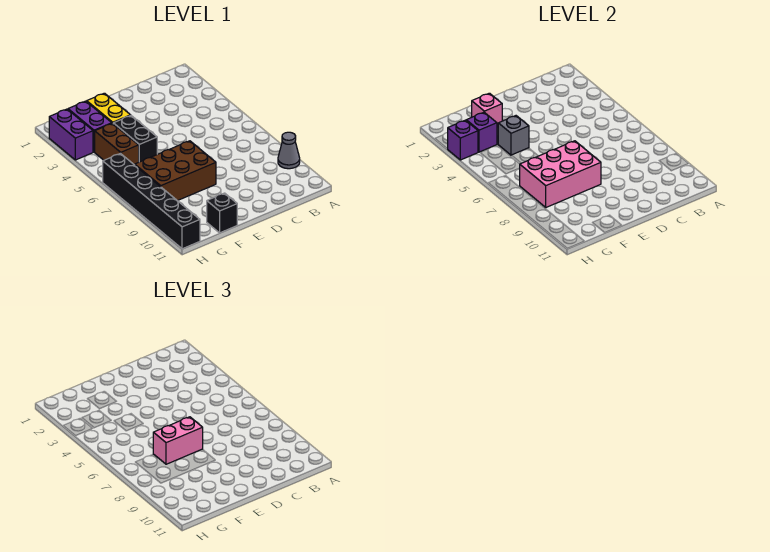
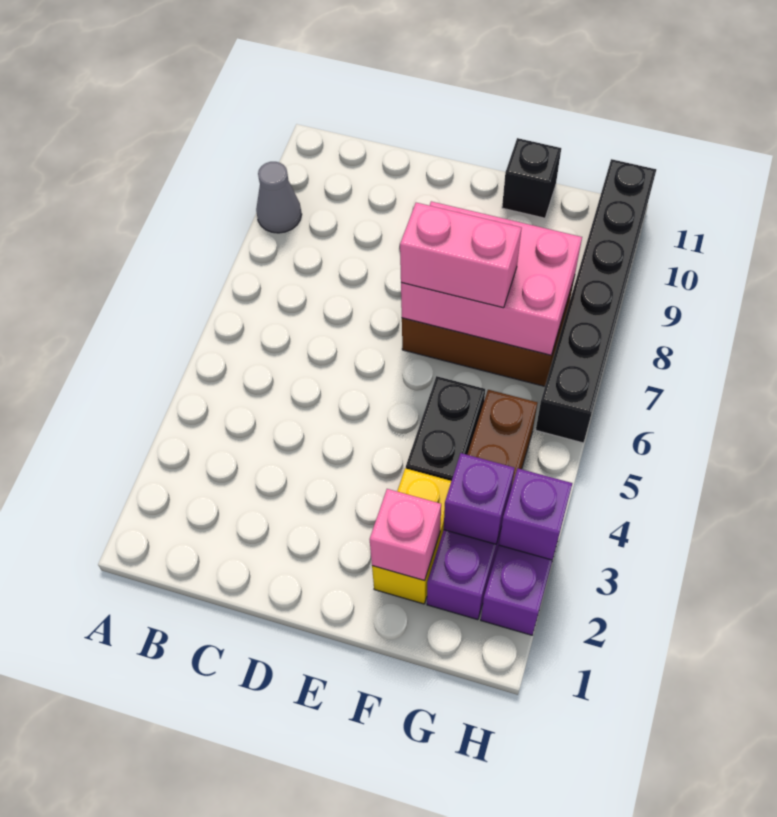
grey brick F4 level 2 -> none

